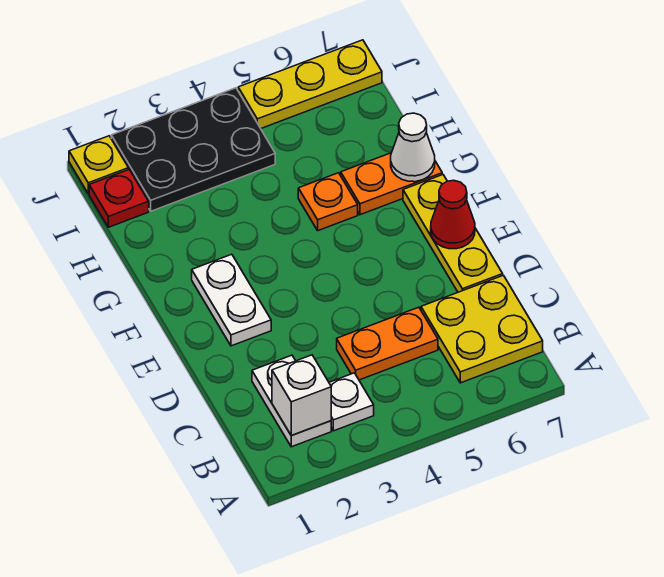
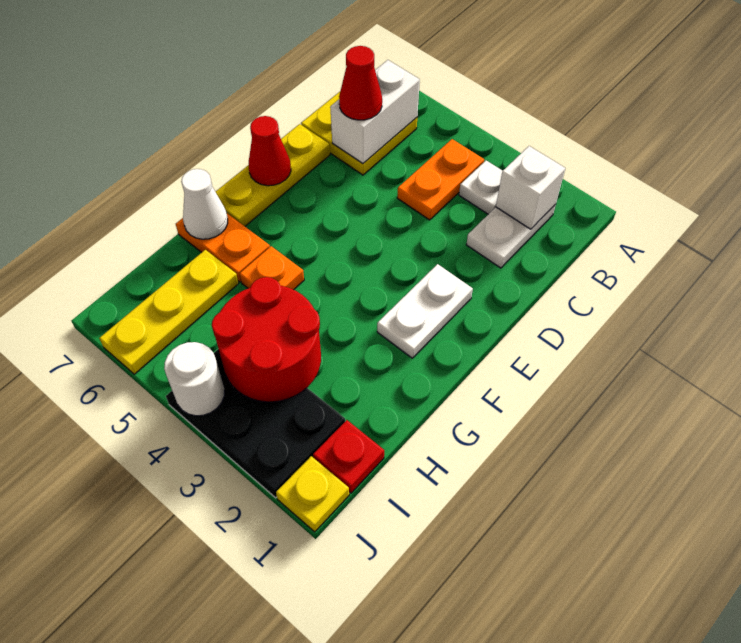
none -> white brick B6:C6 level 2
orange plate C4:C5 level 1 -> orange plate B4:C4 level 1
none -> red cone C6 level 3
none -> red round brick H3:I4 level 2
none -> white round brick J4 level 2
yellow plate J5:J7 level 1 -> yellow plate H6:J6 level 1

